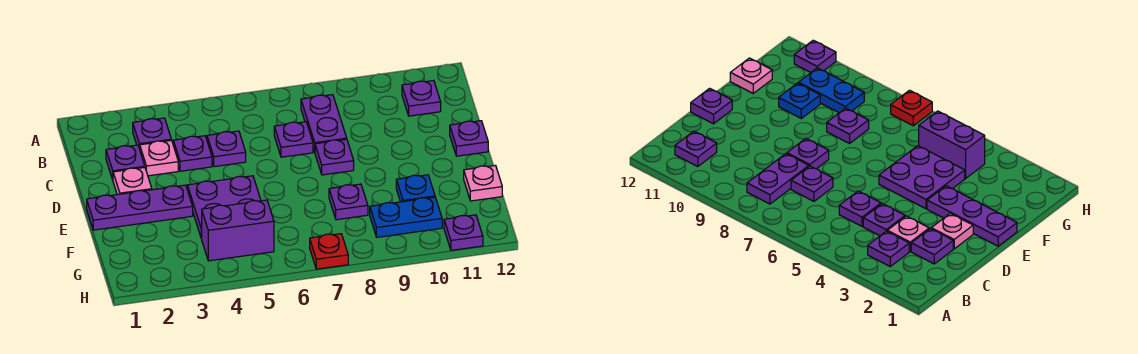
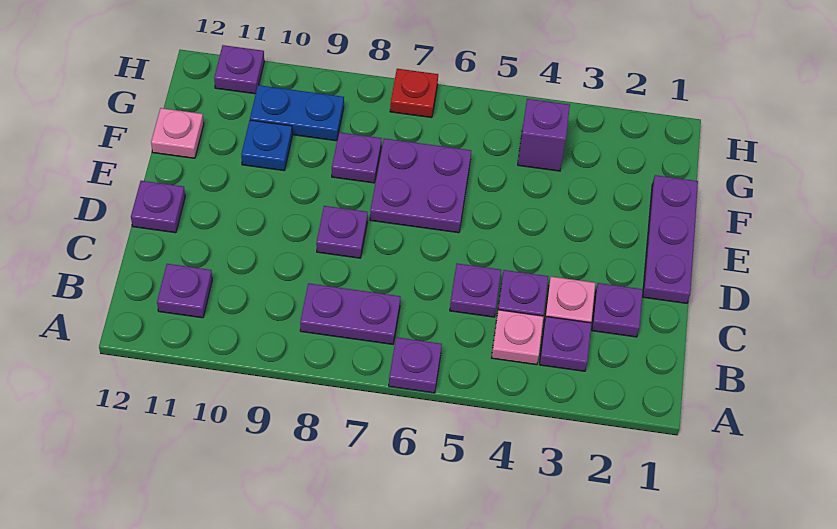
purple plate B8:C8 level 1 -> purple plate B7:B8 level 1
purple plate C7 level 1 -> purple plate A6 level 1
pink plate D2 level 1 -> pink plate B4 level 1
purple plate E1:E3 level 1 -> purple plate D1:F1 level 1
purple plate E4:F5 level 1 -> purple plate E6:F7 level 1
purple brick G4:G5 level 1 -> purple brick G4 level 1

